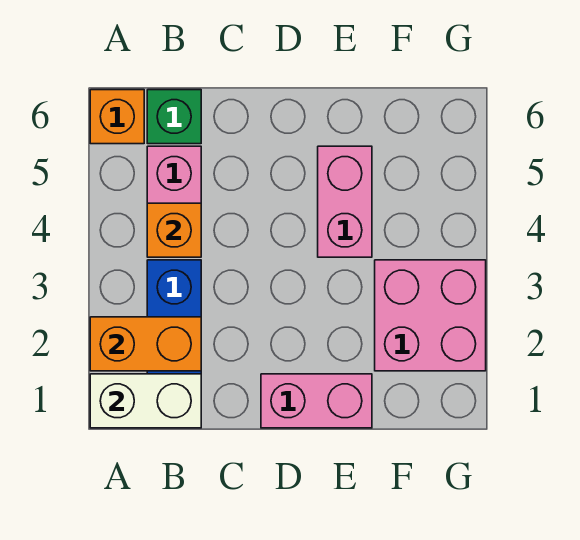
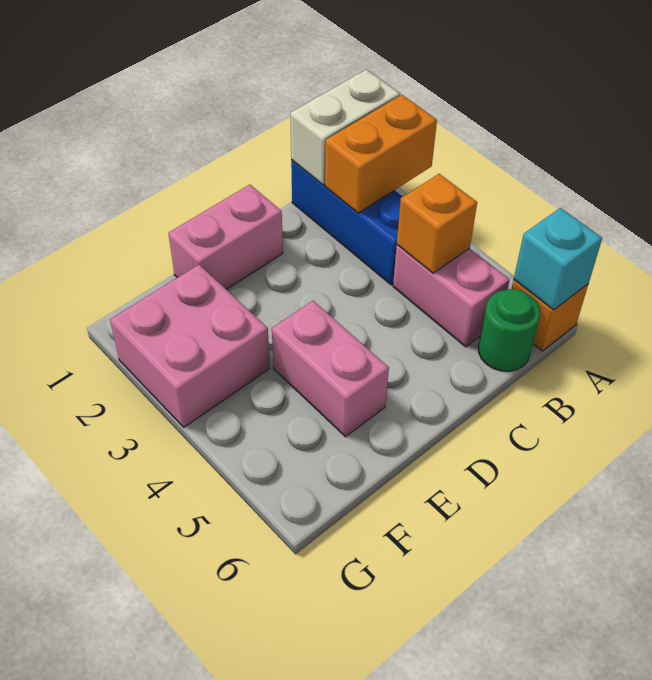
none -> cyan brick A6 level 2
green brick B6 level 1 -> green round brick B6 level 1

